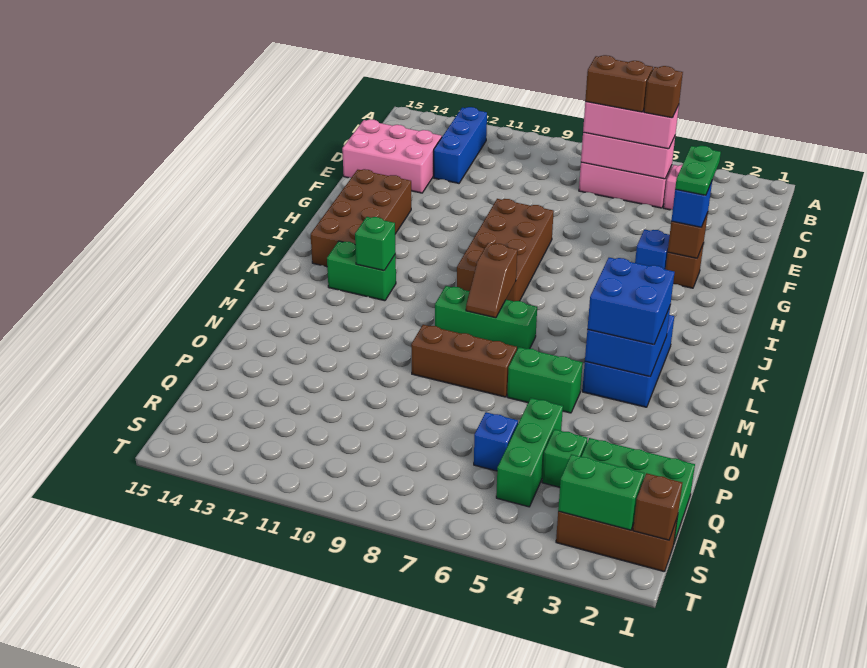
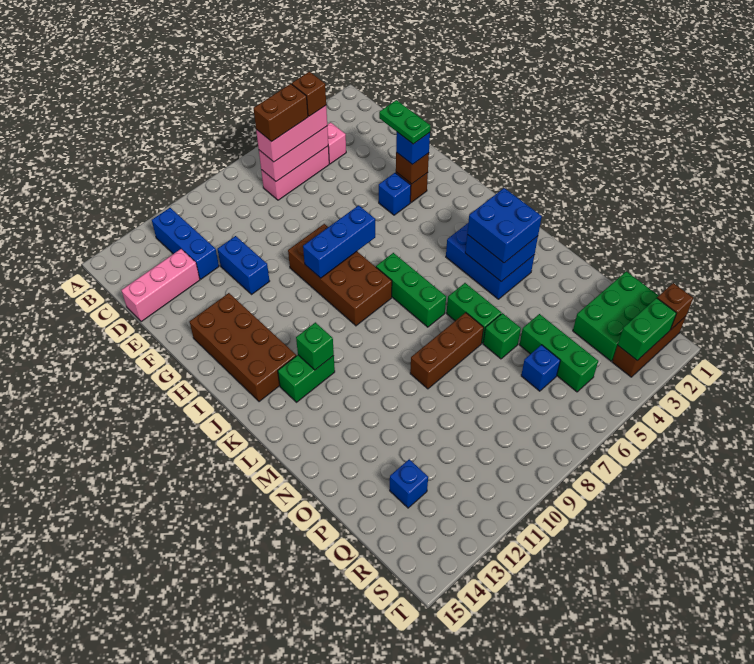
pink brick D13:E15 level 1 -> pink brick D13:D15 level 1
none -> blue brick E11:F11 level 1
none -> blue brick H7:H9 level 2
brown slope K8:L8 level 2 top K -> none
green brick L7:L9 level 1 -> green brick J7:L7 level 1
green brick N5:N6 level 1 -> green brick M6:N6 level 1
green brick Q4 level 1 -> green brick O6 level 1
none -> blue brick Q13 level 1

